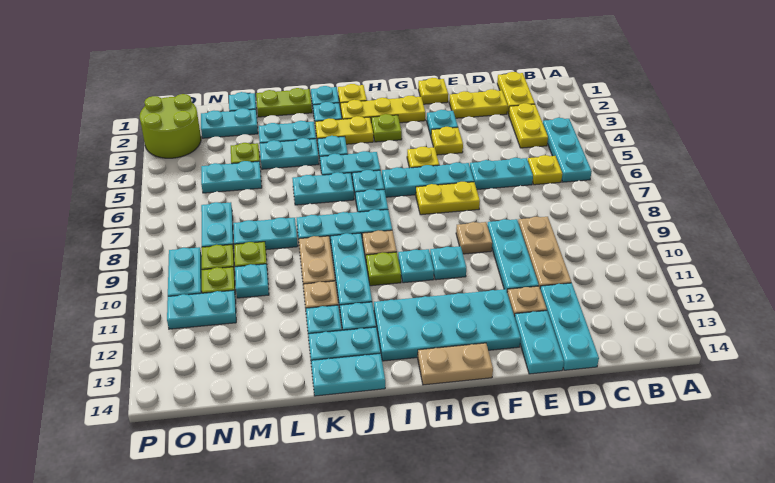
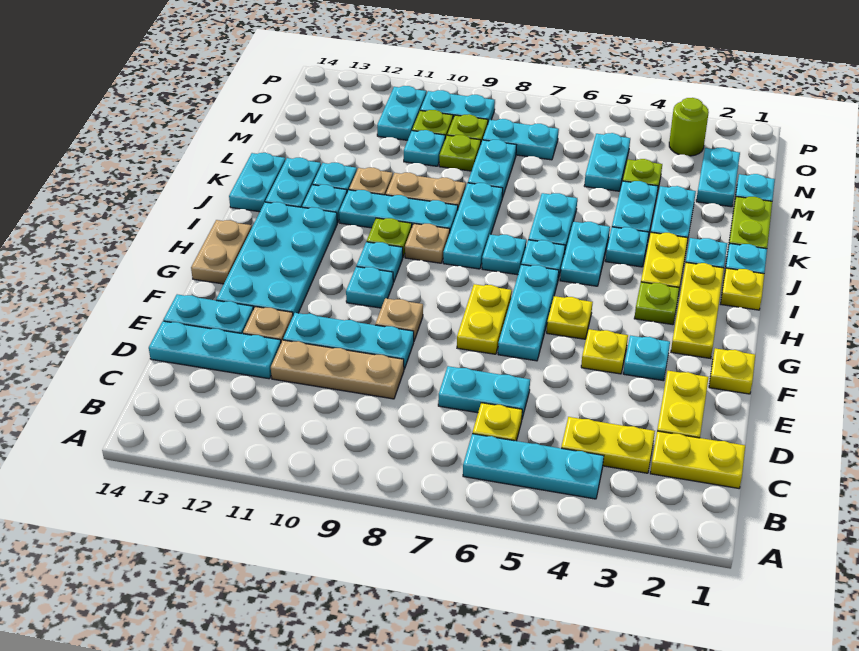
cyan plate D6:E6 level 1 -> cyan plate D6:D7 level 1
lime round brick O2:P3 level 1 -> lime round brick O3 level 1

